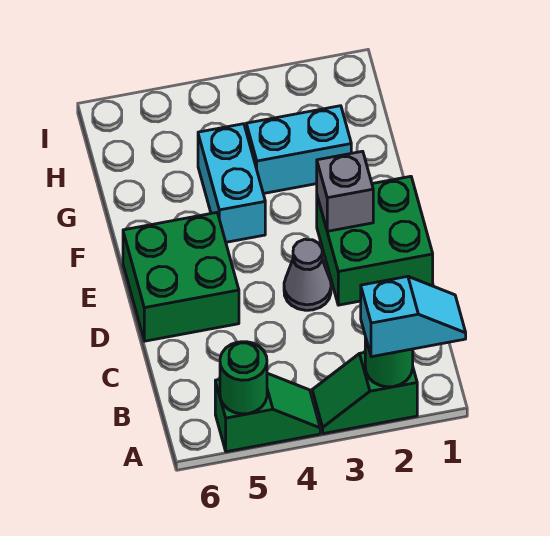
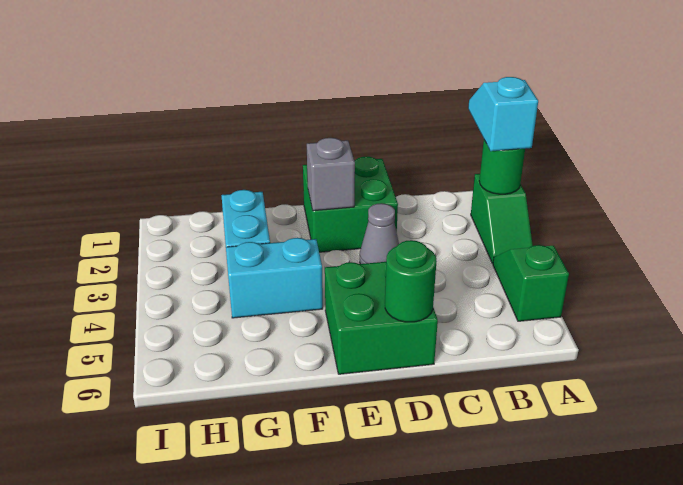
green round brick A5 level 2 -> green round brick D6 level 2

